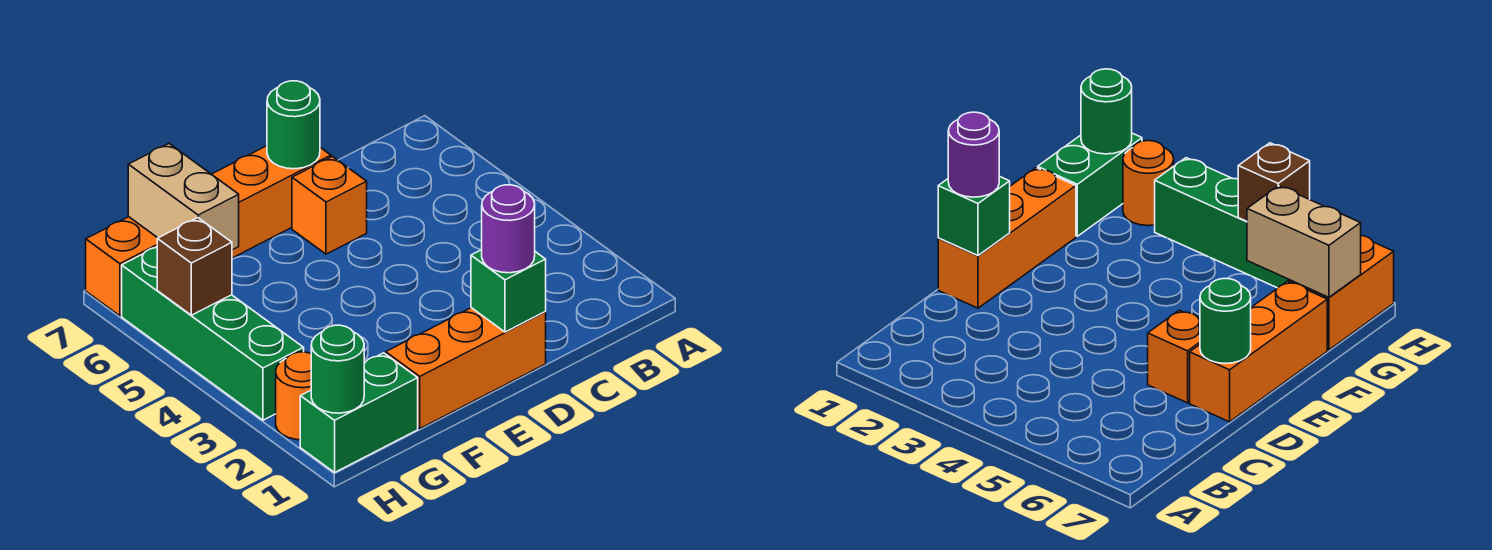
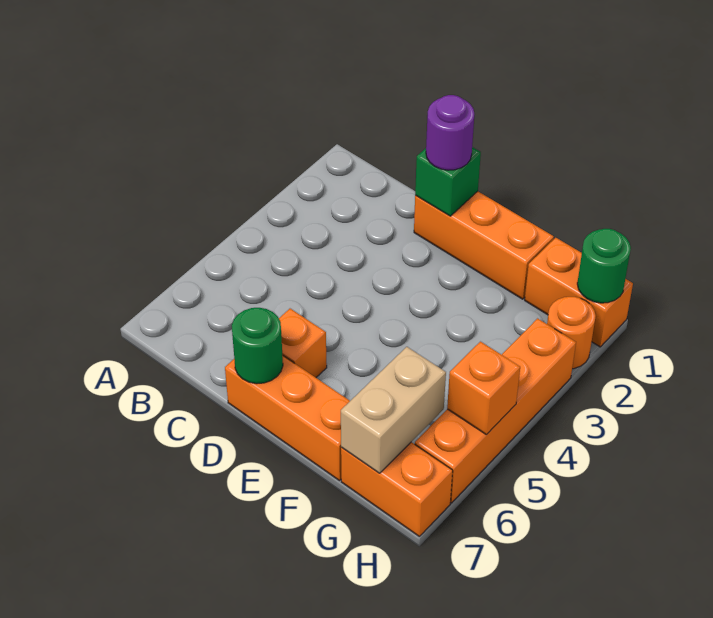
green brick G1:H1 level 1 -> orange brick G1:H1 level 1
green brick H3:H6 level 1 -> orange brick H3:H6 level 1
brown brick H5 level 2 -> orange brick H5 level 2

